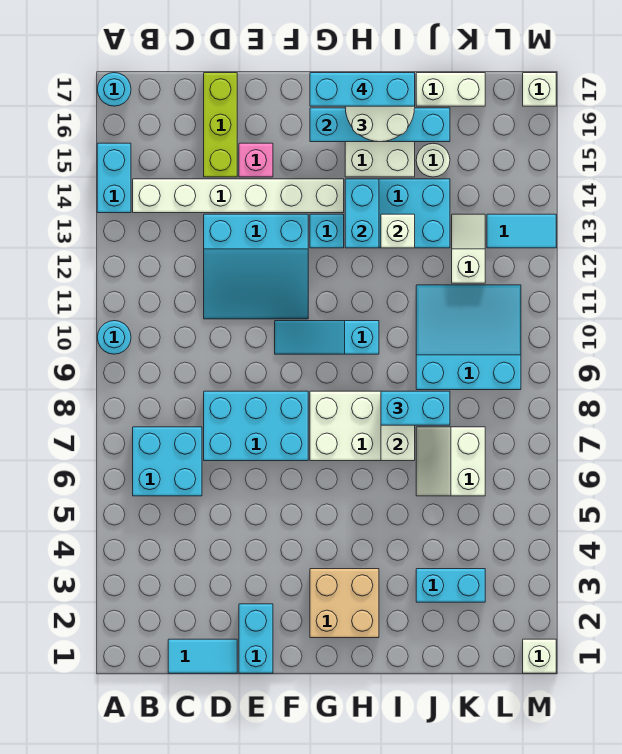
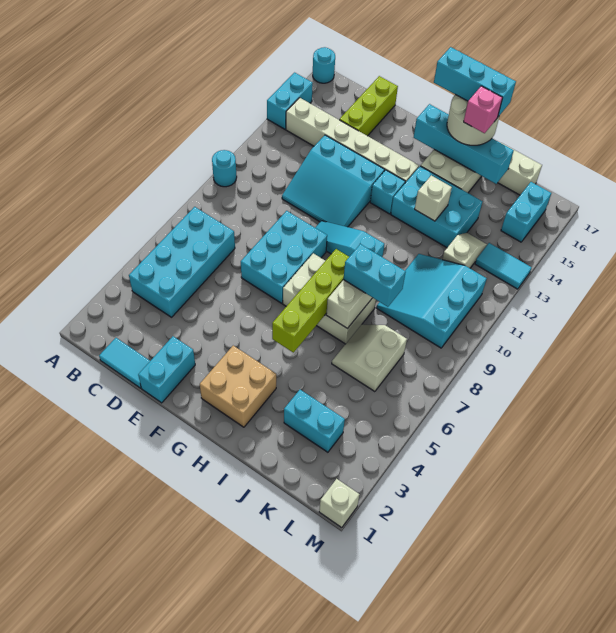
cyan brick B6:C7 level 1 -> cyan brick B4:C7 level 1
cyan brick D7:F8 level 1 -> cyan brick E7:F9 level 1
pink brick E15 level 1 -> pink brick I16 level 4
none -> lime brick H5:H8 level 2
cyan brick H13:H14 level 2 -> cyan brick L15:L16 level 1
cyan slope J9:L11 level 1 top 9 -> cyan slope J9:L11 level 1 top L
white round brick J15 level 1 -> none
white brick M17 level 1 -> none

